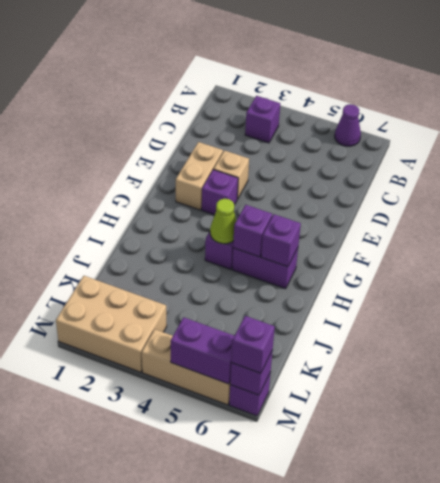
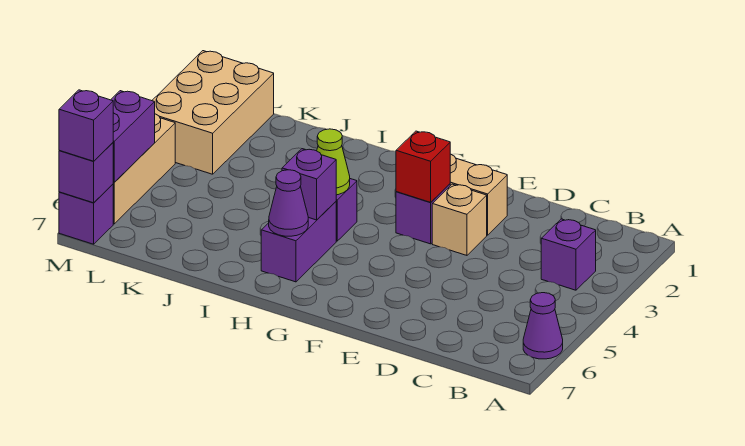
none -> red brick F3 level 2
purple brick H6 level 2 -> purple cone H6 level 2

